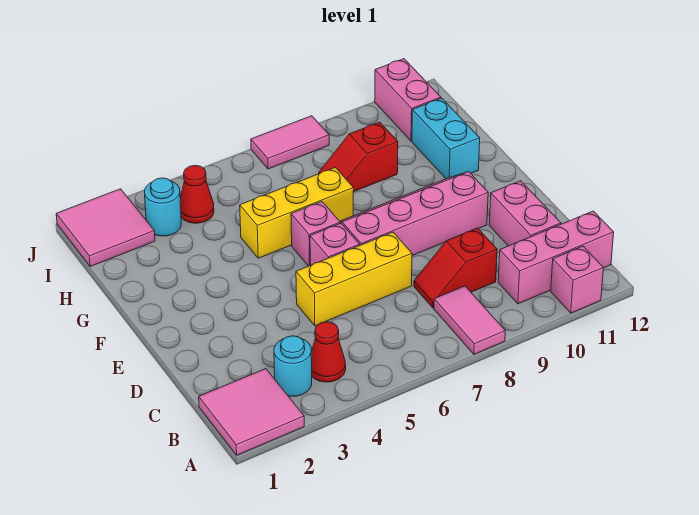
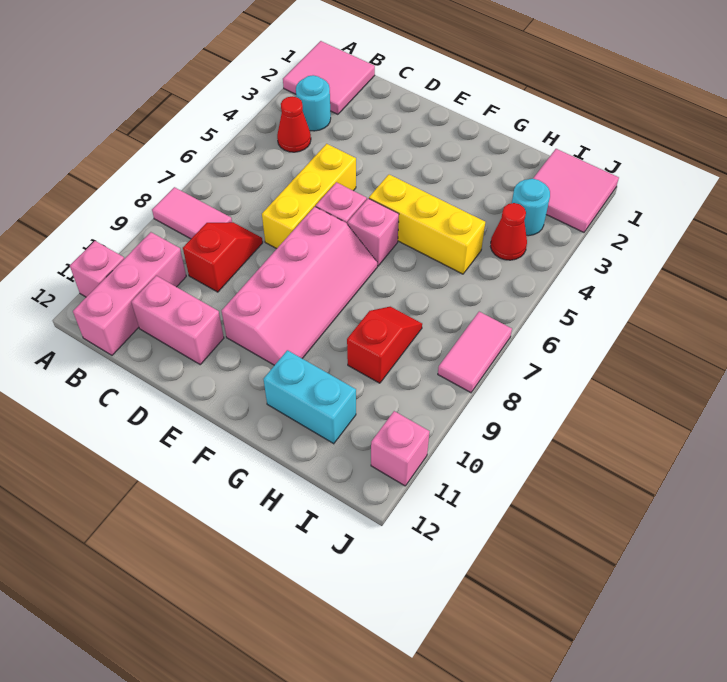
yellow brick G5:G7 level 1 -> yellow brick F5:H5 level 1
pink brick I11:J11 level 1 -> pink brick J11 level 1

